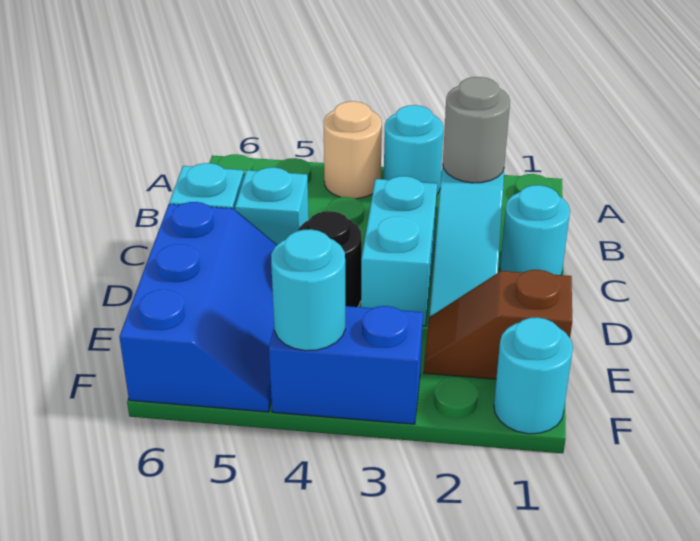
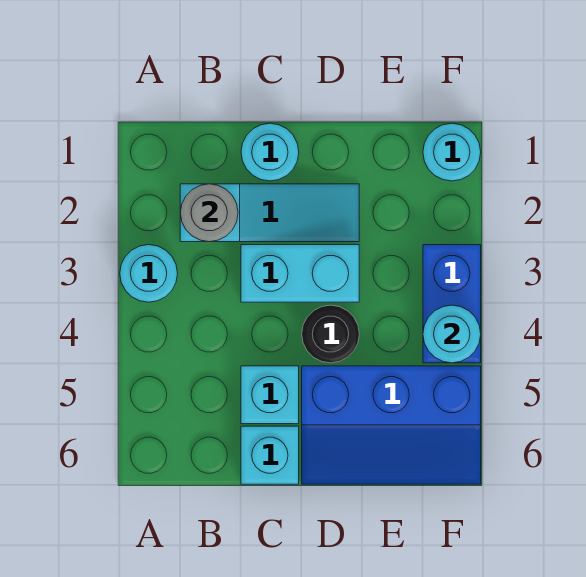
tan round brick A4 level 1 -> none
blue slope D5:F6 level 1 top 6 -> blue slope D5:F6 level 1 top 5
brown slope E1:E2 level 1 top 1 -> none

